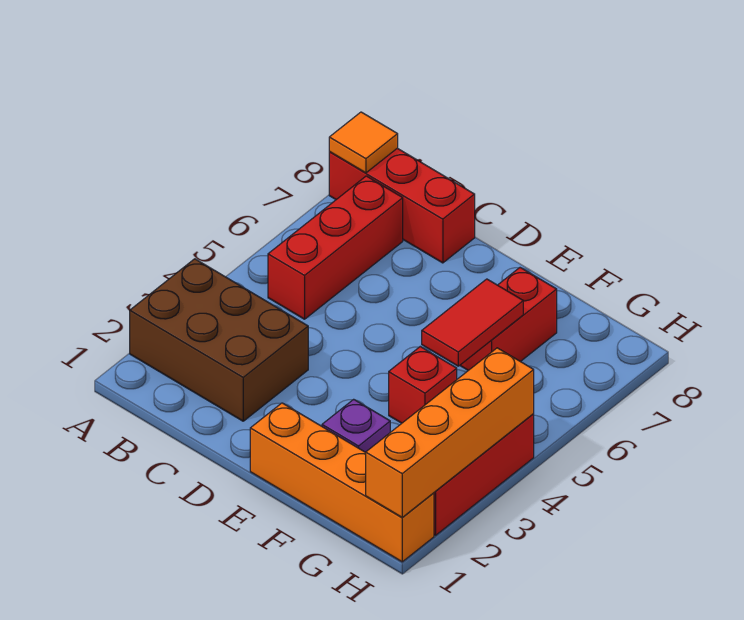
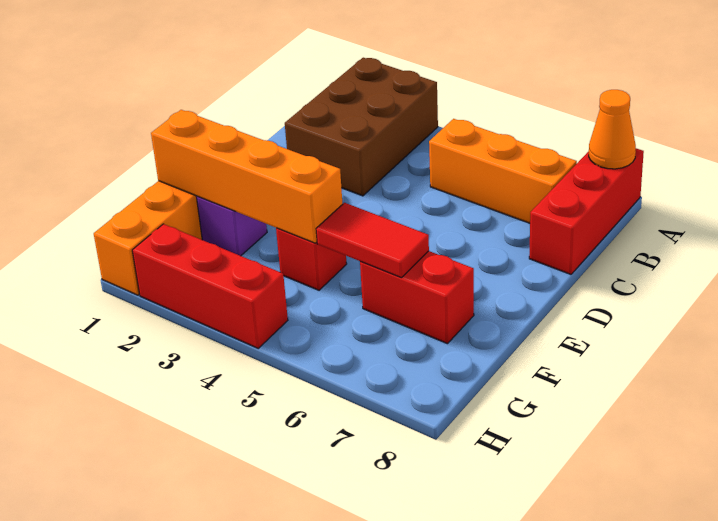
orange tile A8 level 2 -> orange cone A8 level 2
red brick B5:B7 level 1 -> orange brick B5:B7 level 1
orange brick H1:H4 level 2 -> orange brick F1:F4 level 2

